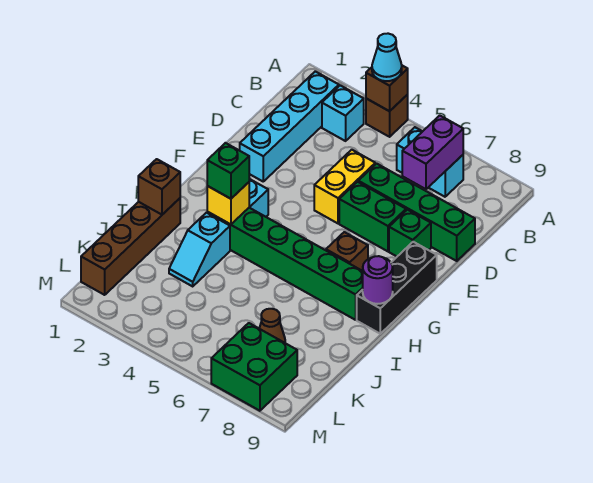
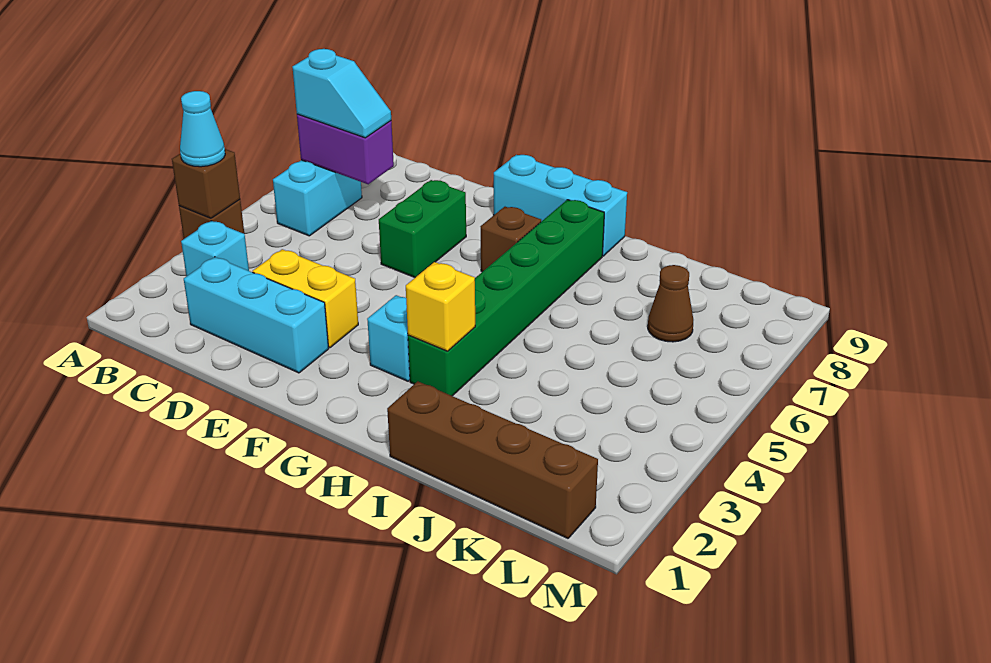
cyan brick B2:E2 level 1 -> cyan brick C2:E2 level 1
yellow brick D5:E5 level 1 -> yellow brick D3:E3 level 1
green brick D6:D9 level 1 -> none
green brick E8 level 1 -> none
black brick F9:H9 level 1 -> cyan brick F9:H9 level 1
green brick H3 level 3 -> none
purple round brick H9 level 2 -> none
brown brick I1 level 2 -> none
cyan slope I3:J3 level 1 top I -> cyan slope B7:C7 level 3 top B
green brick L7:M8 level 1 -> none

